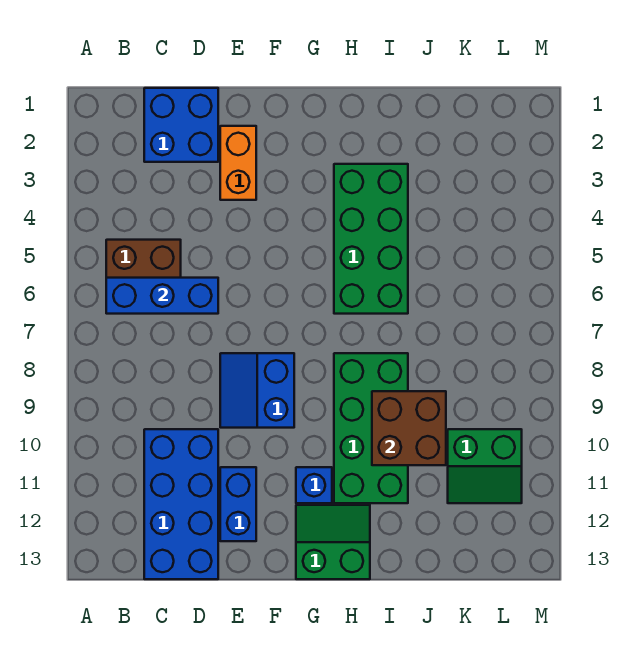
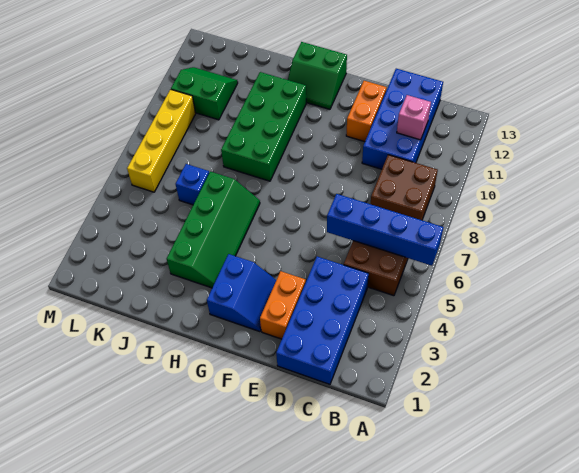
blue brick B6:D6 level 2 -> blue brick A6:D6 level 2
blue brick C1:D2 level 1 -> blue brick C1:D4 level 1
none -> pink brick C11 level 2
blue slope E8:F9 level 1 top F -> blue slope F2:G3 level 1 top G
blue brick E11:E12 level 1 -> orange brick E11:E12 level 1
blue brick G11 level 1 -> blue brick J6 level 1
green brick H3:I6 level 1 -> green slope H3:I6 level 1 top I
brown brick I9:J10 level 2 -> brown brick B8:C9 level 1
none -> yellow brick L6:L9 level 1

